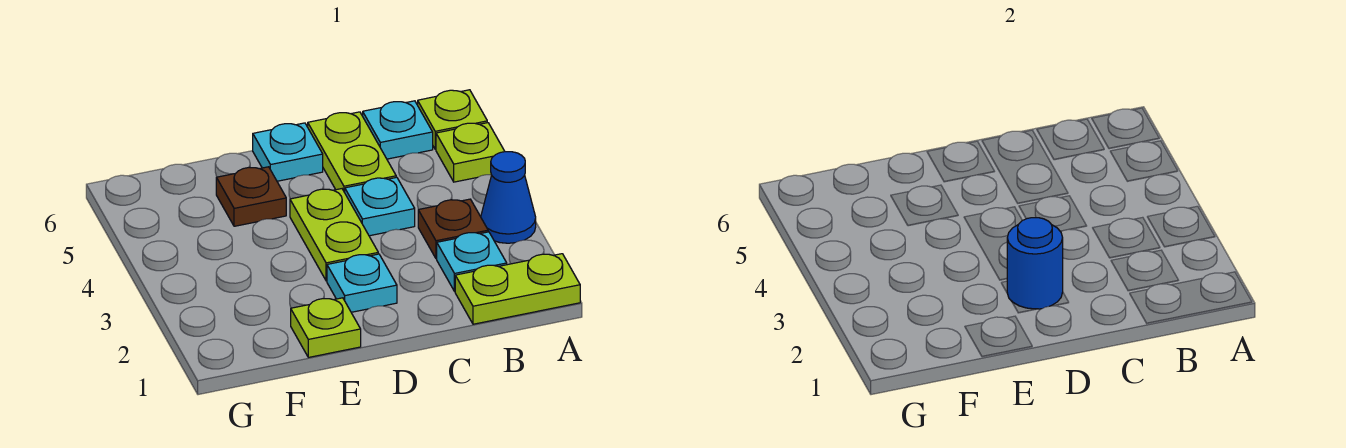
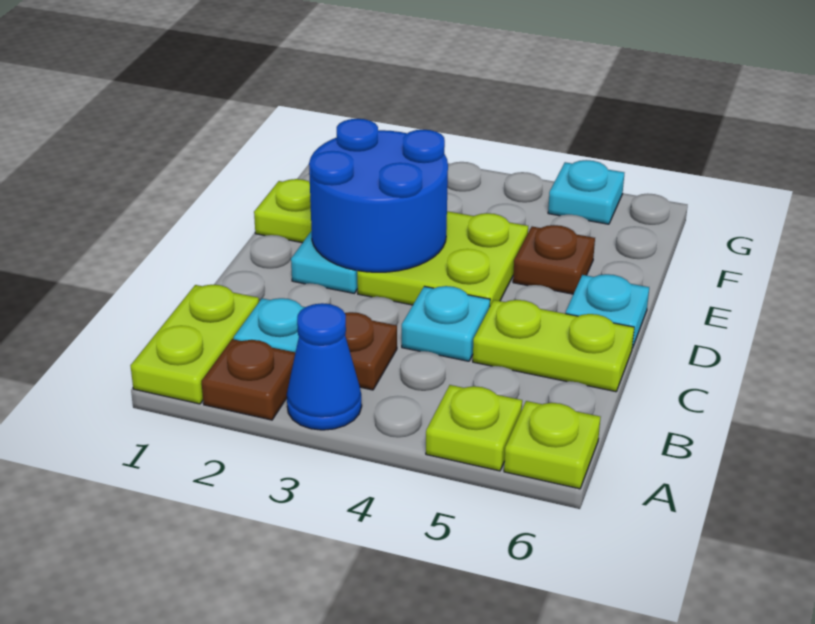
none -> brown plate A2 level 1
cyan plate B6 level 1 -> cyan plate G5 level 1
blue round brick D2 level 2 -> blue round brick D2:E3 level 2
lime plate D3:D4 level 1 -> lime plate D3:E4 level 1

